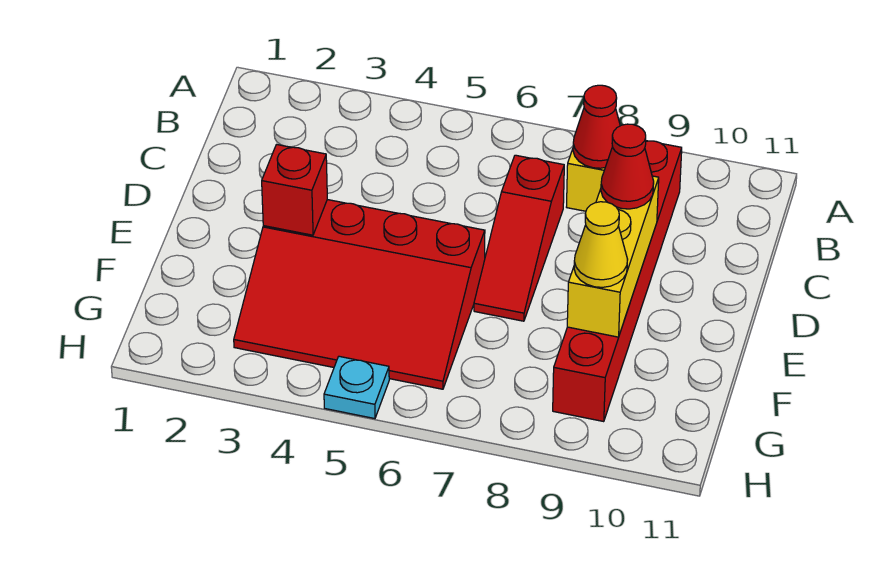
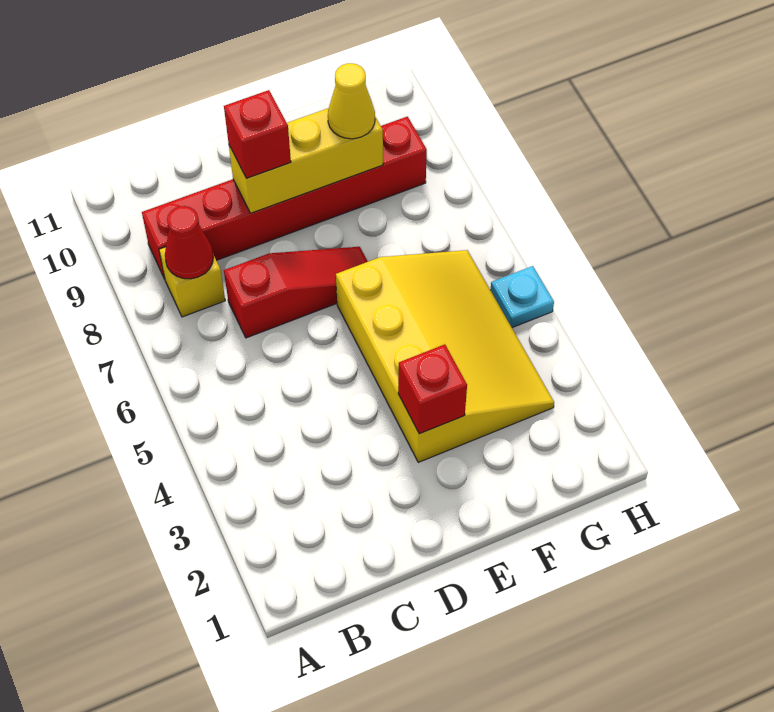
red cone D9 level 3 -> red brick D9 level 3
red slope E3:G6 level 1 top E -> yellow slope E3:G6 level 1 top E

